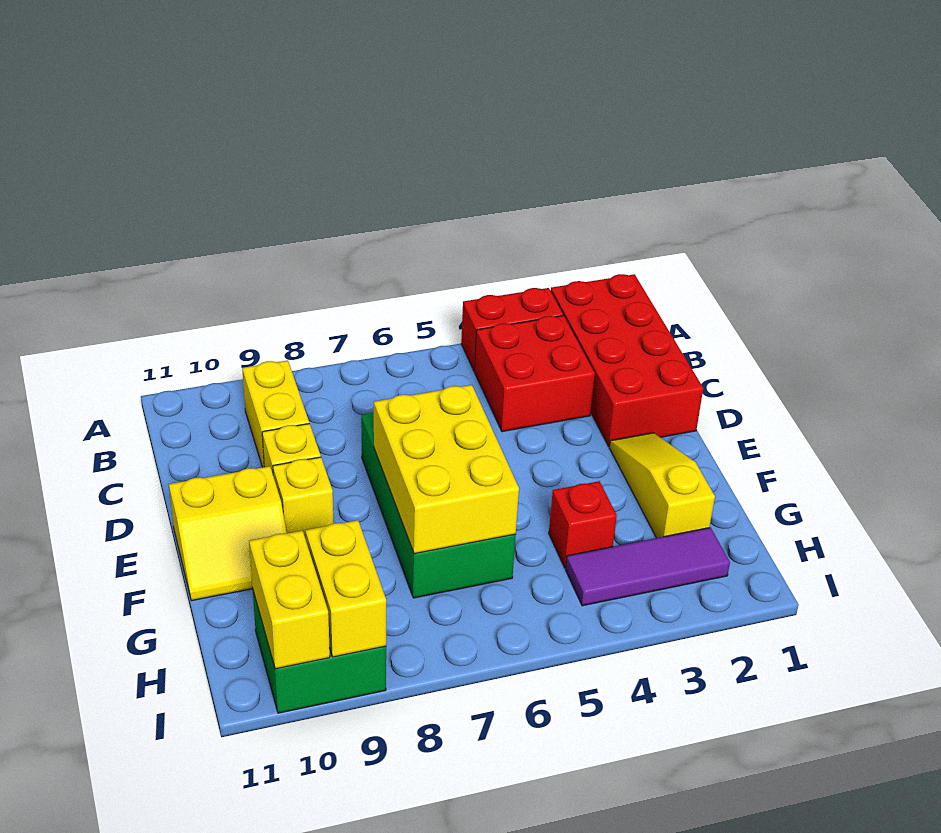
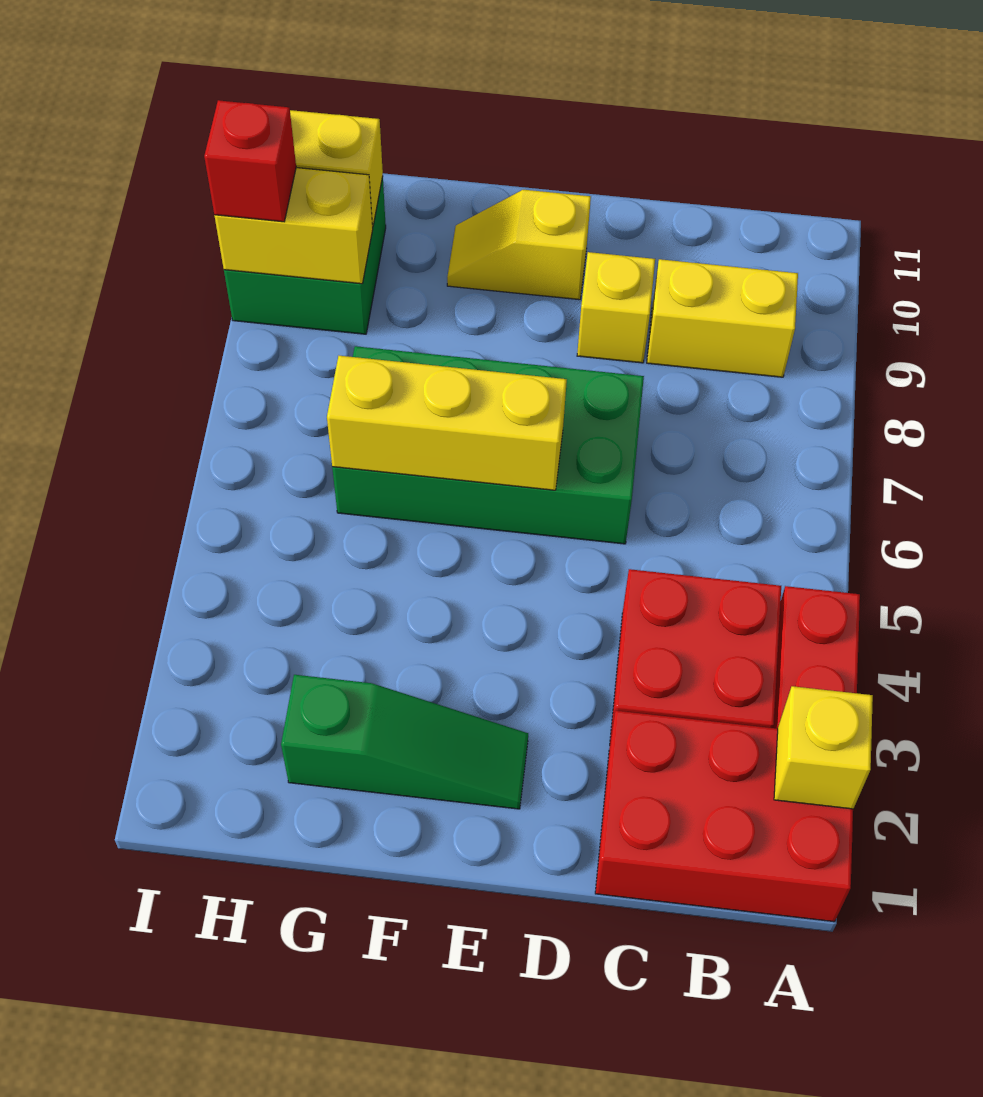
red brick A1:D2 level 1 -> red brick A1:C2 level 1
yellow slope E2:G2 level 1 top G -> green slope E2:G2 level 1 top G
yellow brick E6:G7 level 2 -> yellow brick E6:G6 level 2
yellow brick E9 level 1 -> yellow brick A2 level 2
yellow slope E10:F11 level 1 top E -> yellow slope E10:F10 level 1 top E
red brick G4 level 1 -> red brick I9 level 3
purple tile H2:H4 level 1 -> none

